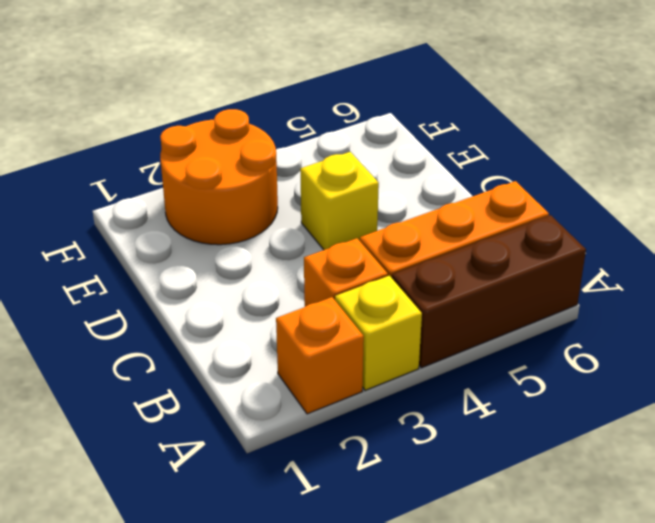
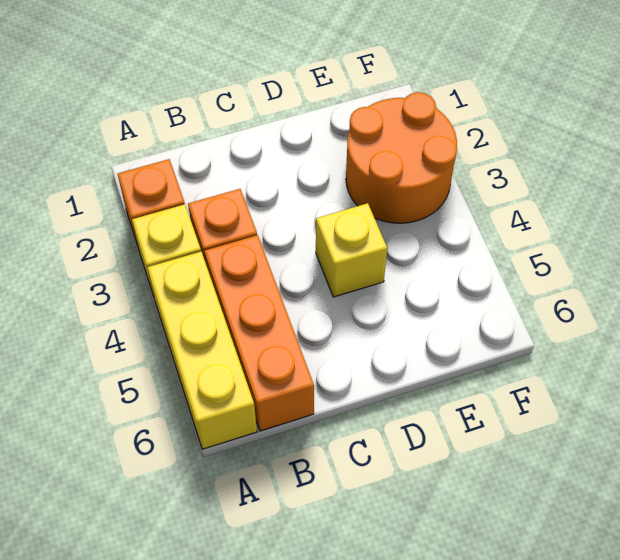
brown brick A4:A6 level 1 -> yellow brick A4:A6 level 1

